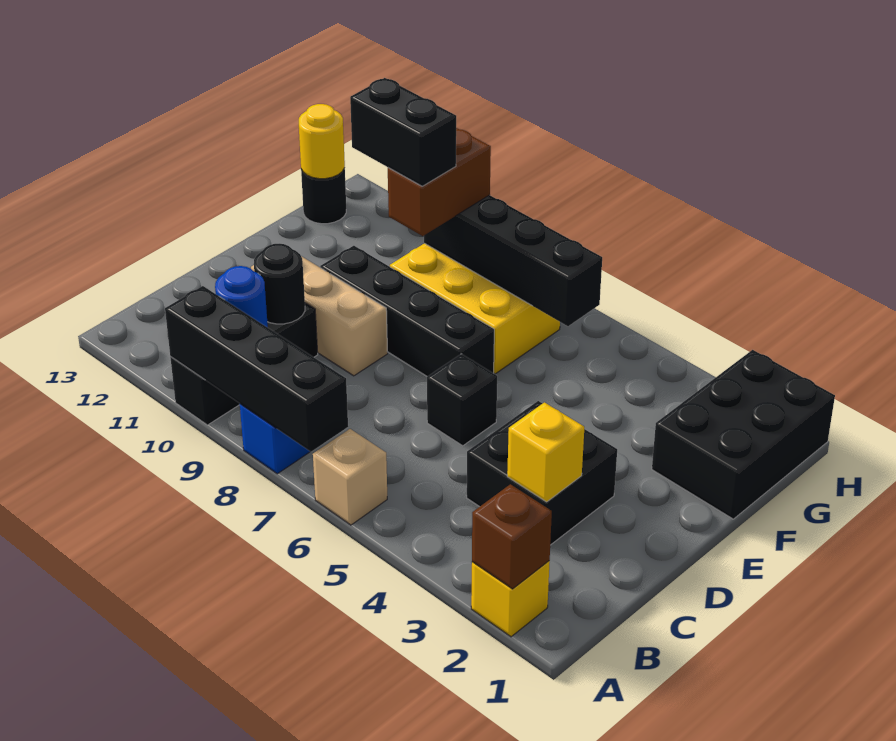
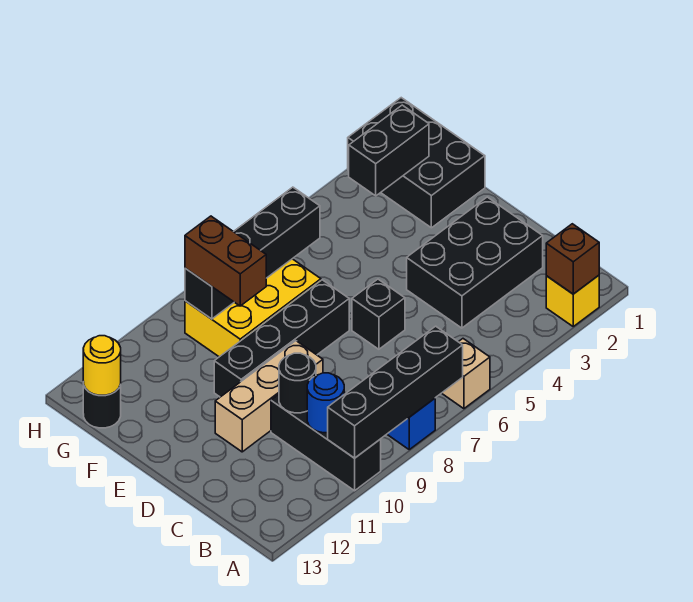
black brick C3:D4 level 1 -> black brick C2:D4 level 1
yellow brick C3 level 2 -> none
black brick F9:F10 level 4 -> black brick G2:G3 level 2

